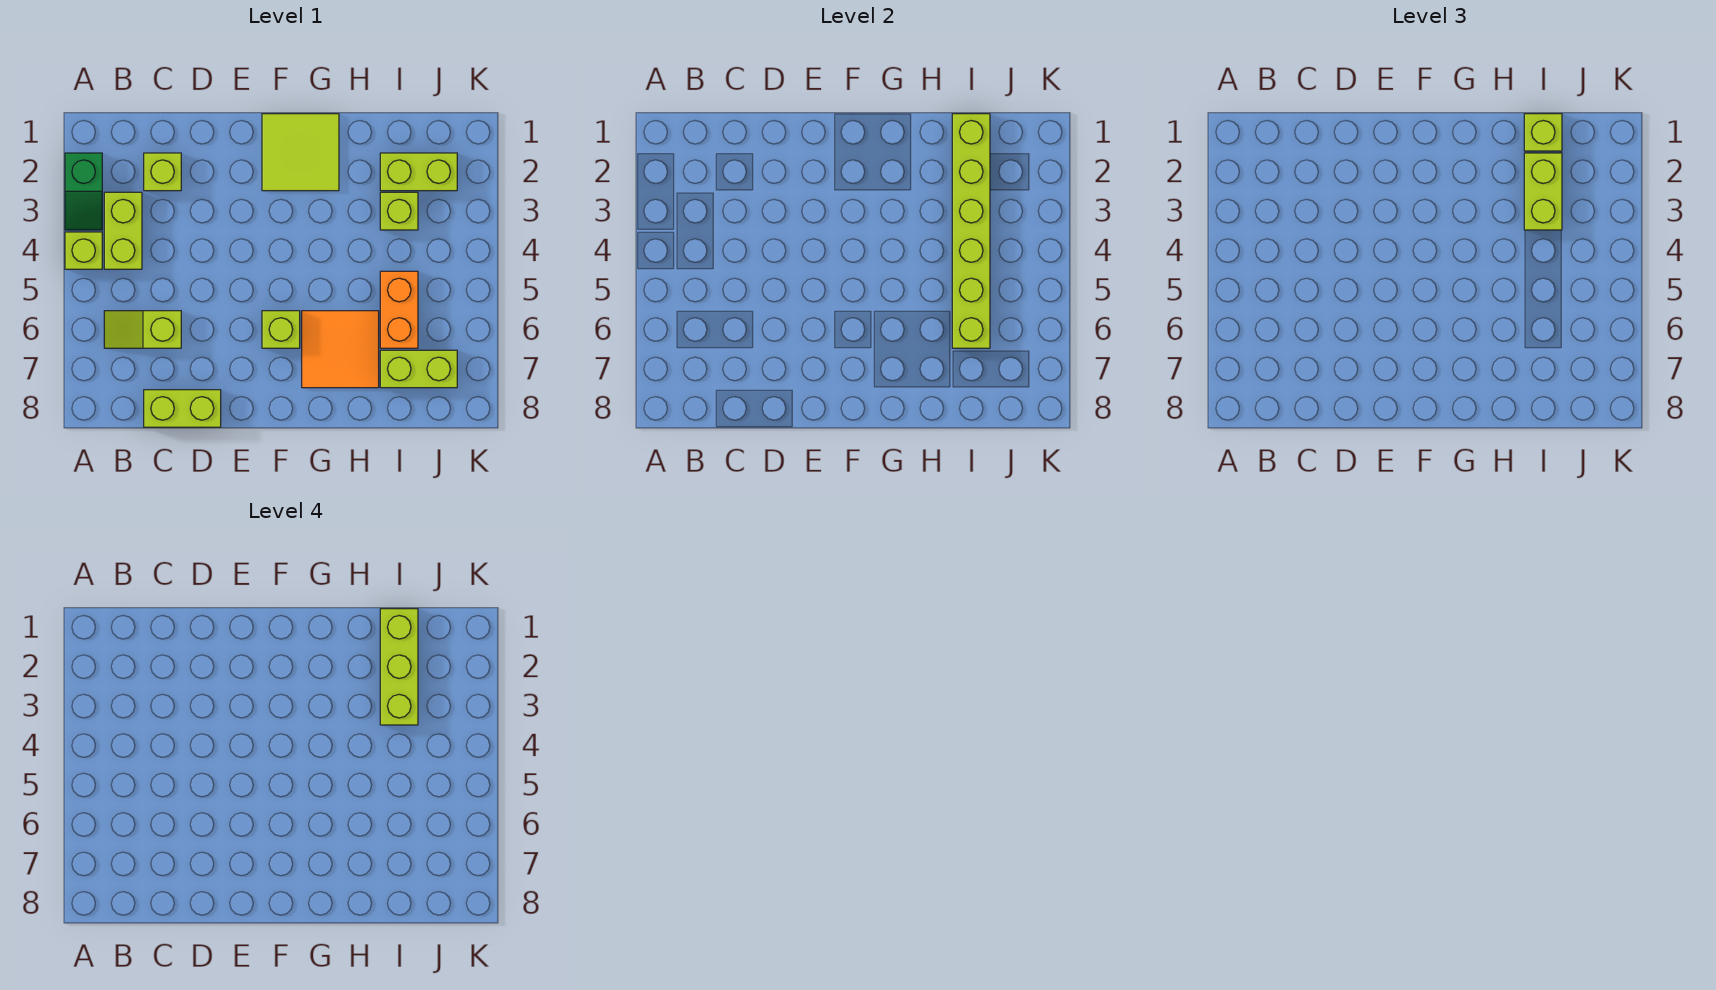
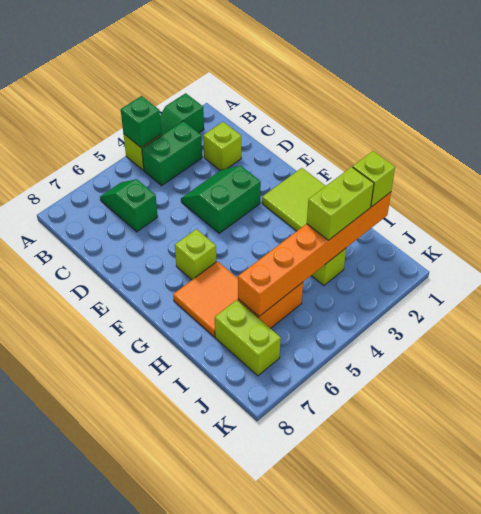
none -> green brick A4 level 2
lime brick B3:B4 level 1 -> green brick B3:B4 level 1
lime slope B6:C6 level 1 top C -> green slope B6:C6 level 1 top C
lime brick C8:D8 level 1 -> none
none -> green slope D3:E4 level 1 top E
lime brick I1:I6 level 2 -> orange brick I1:I6 level 2
lime brick I1:I3 level 4 -> none
lime brick I2:J2 level 1 -> none

